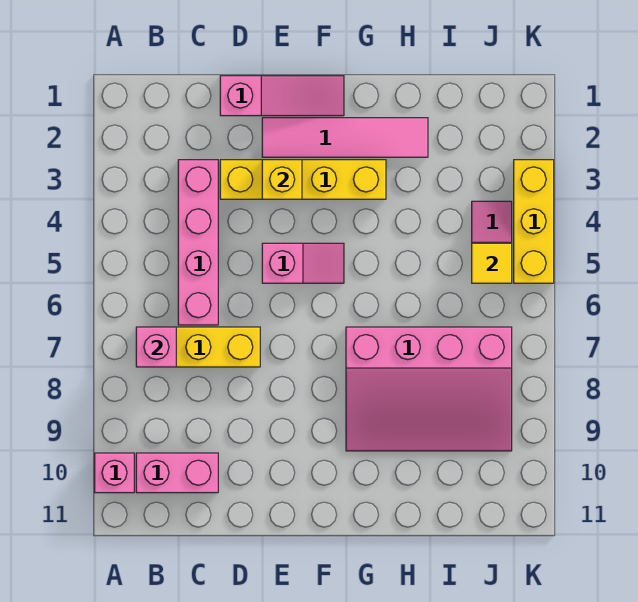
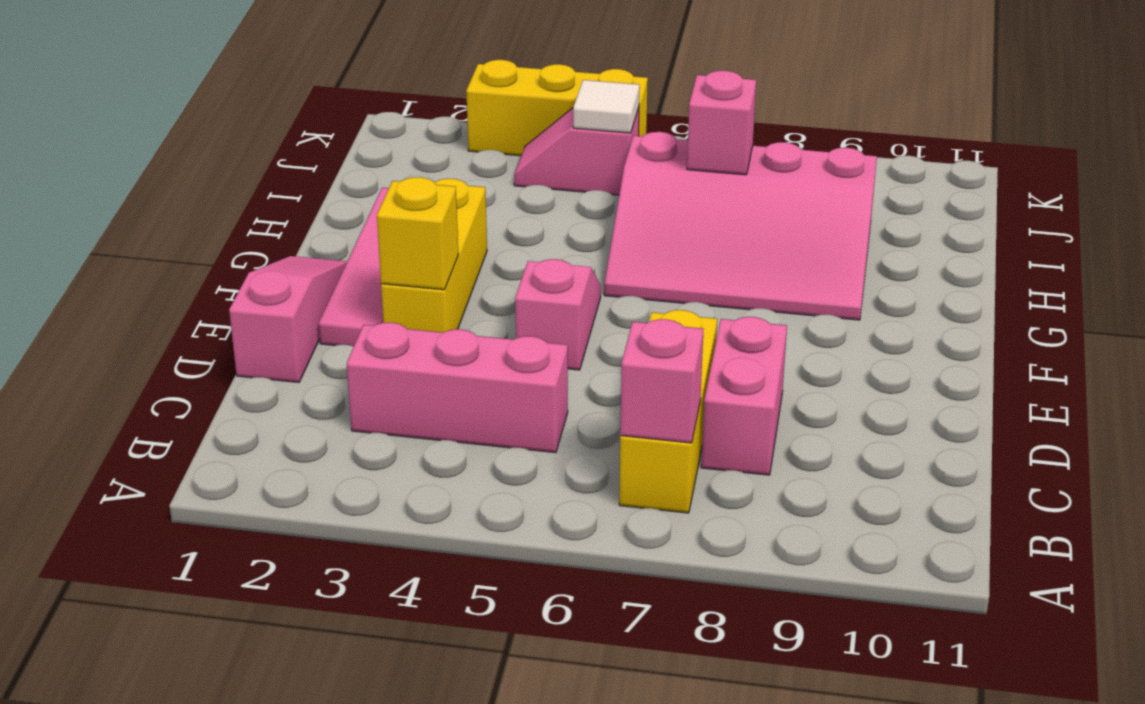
pink brick A10 level 1 -> pink brick I7 level 2
pink brick B10:C10 level 1 -> pink brick C8:D8 level 1
pink brick C3:C6 level 1 -> pink brick C3:C5 level 1
yellow brick D3:G3 level 1 -> yellow brick E3:G3 level 1
pink slope G7:J9 level 1 top 7 -> pink slope G6:I9 level 1 top I
yellow tile J5 level 2 -> white tile J5 level 2

